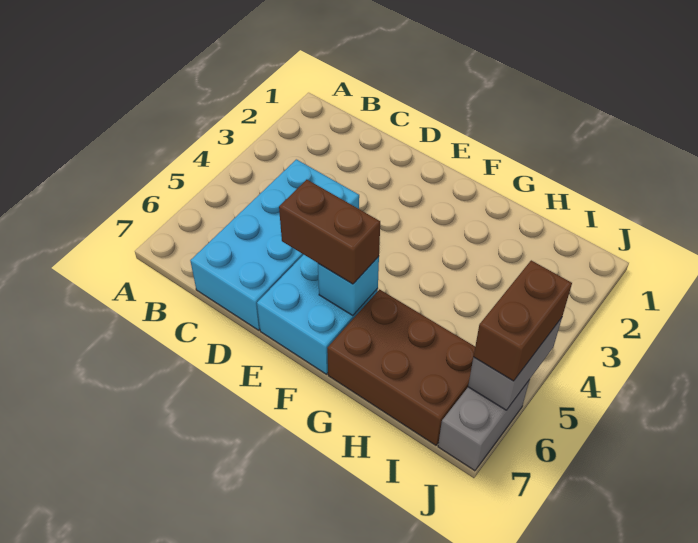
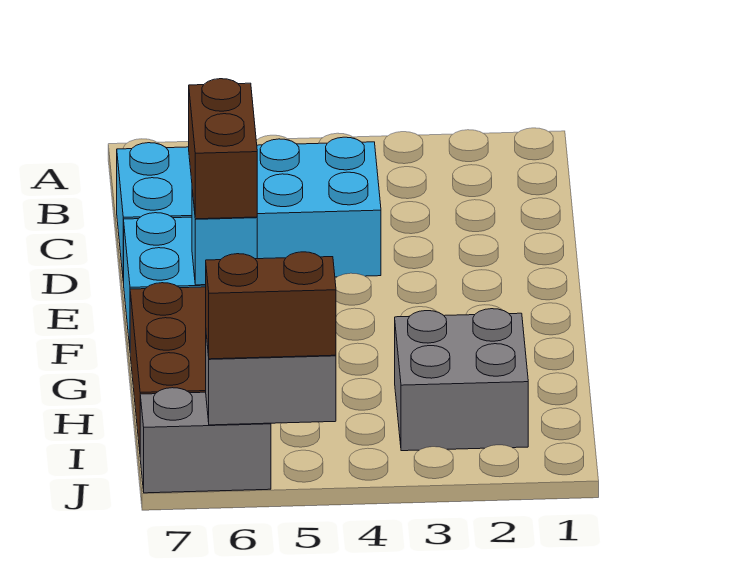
none -> grey brick H2:I3 level 1

